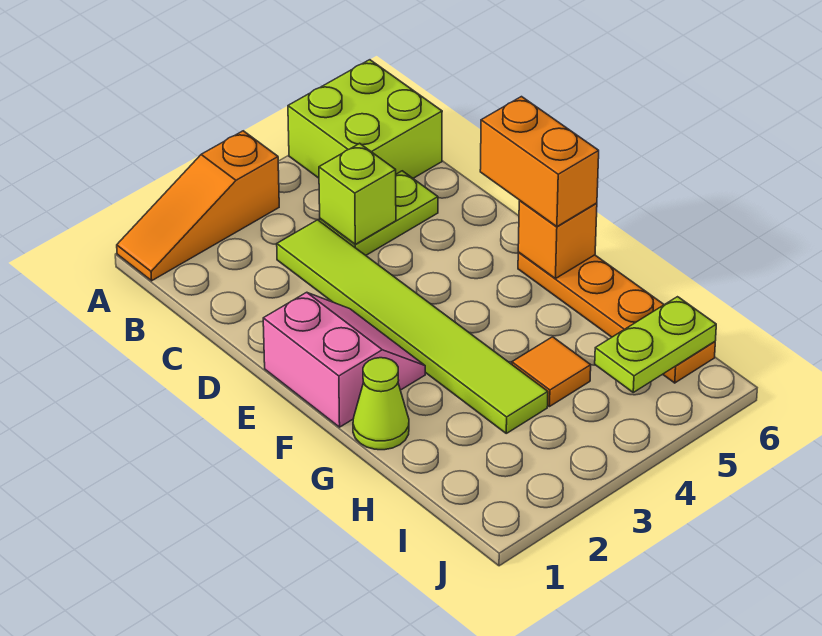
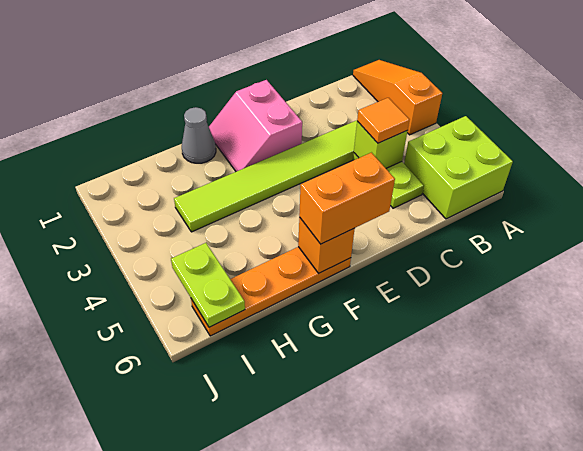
pink slope E1:F2 level 1 top 1 -> pink slope E1:F2 level 1 top E
lime cone G1 level 1 -> grey cone G1 level 1
orange tile H4 level 1 -> orange tile C4 level 3

